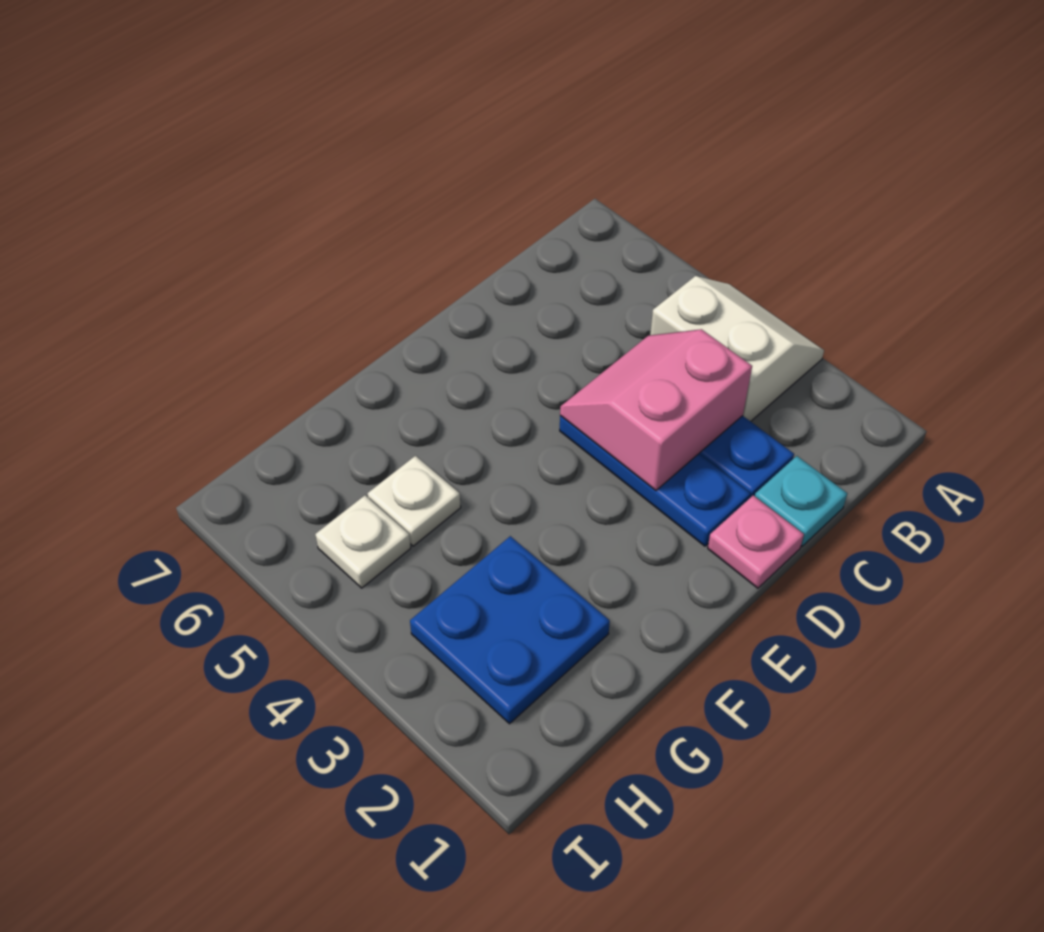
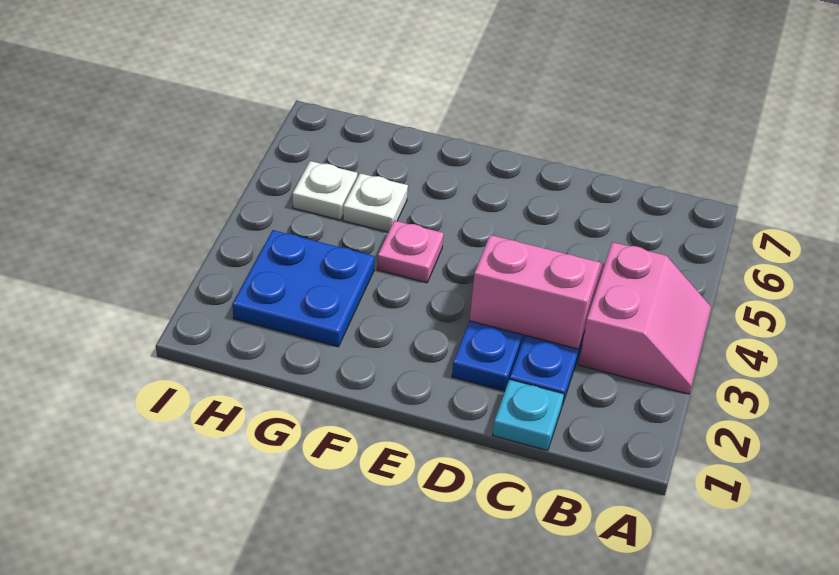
white slope A3:B4 level 1 top B -> pink slope A3:B4 level 1 top B
pink plate D1 level 1 -> pink plate F4 level 1

